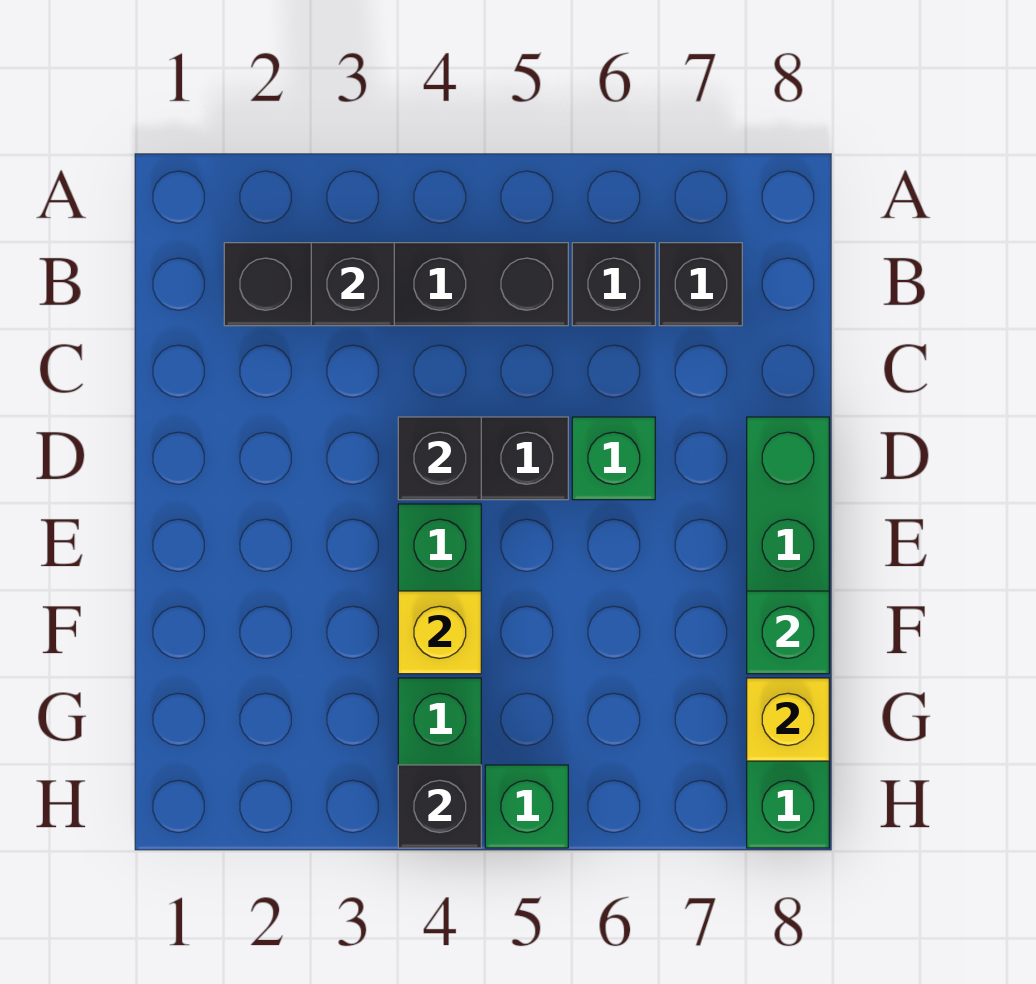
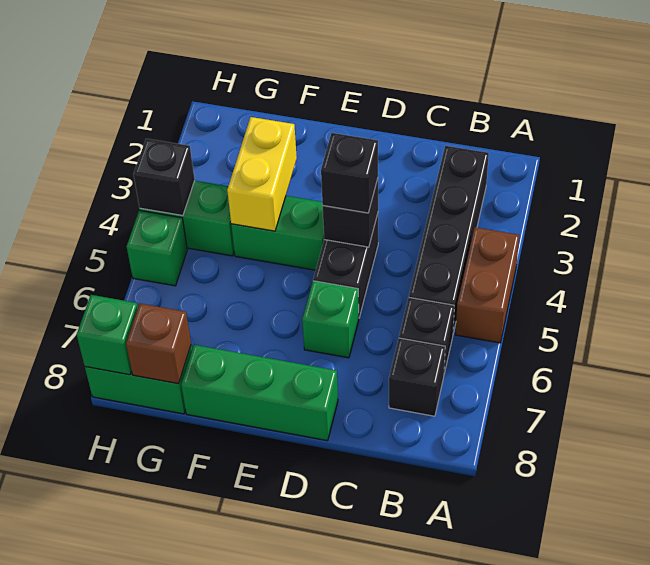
none -> brown brick A4:A5 level 1
black brick B3 level 2 -> black brick D4 level 3
yellow brick F4 level 2 -> yellow brick F3:F4 level 2
green brick F8 level 2 -> green brick H8 level 2
yellow brick G8 level 2 -> brown brick G8 level 2

